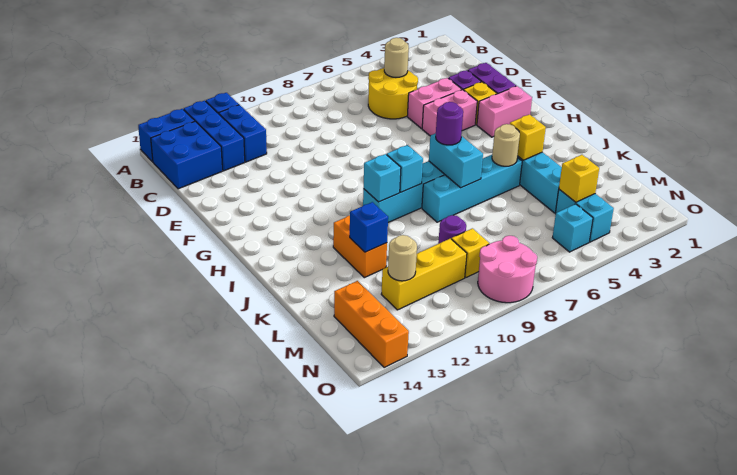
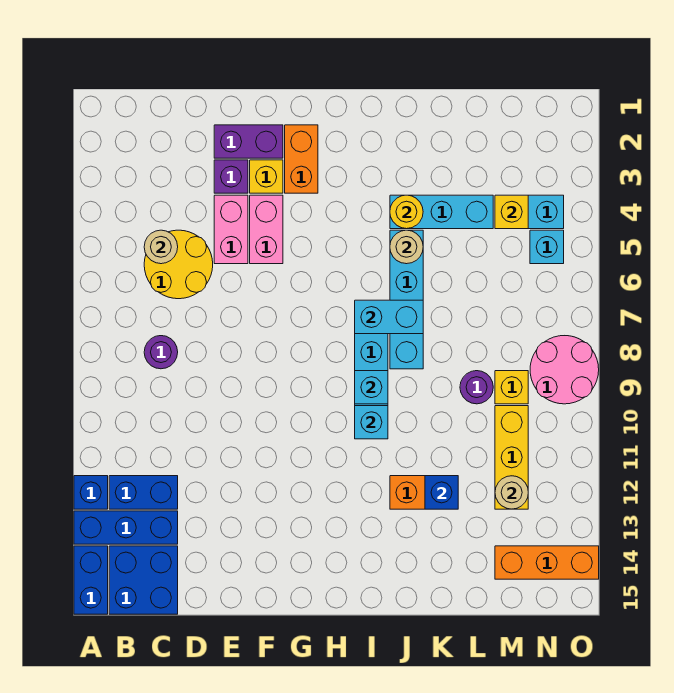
pink brick G2:G3 level 1 -> orange brick G2:G3 level 1
purple round brick I7 level 3 -> purple round brick C8 level 1
yellow brick J4 level 2 -> yellow round brick J4 level 2

